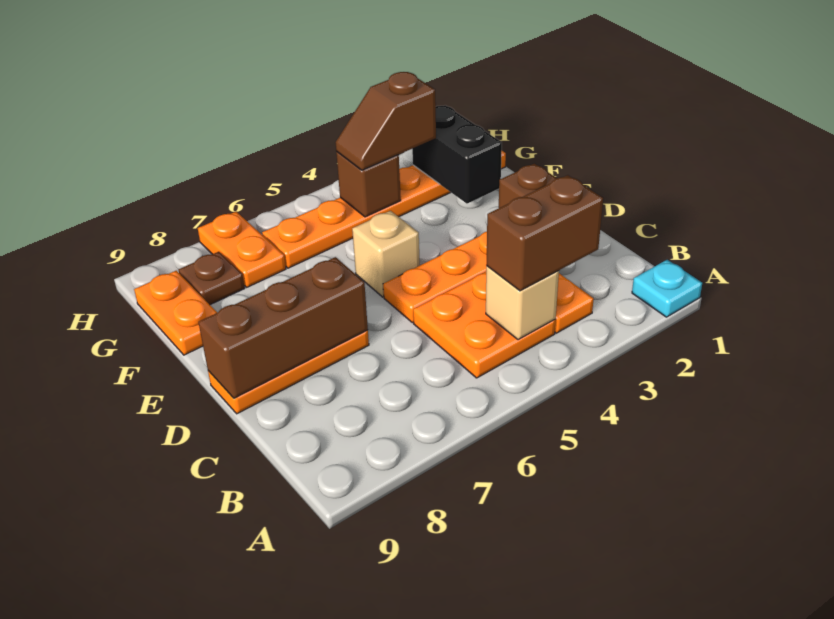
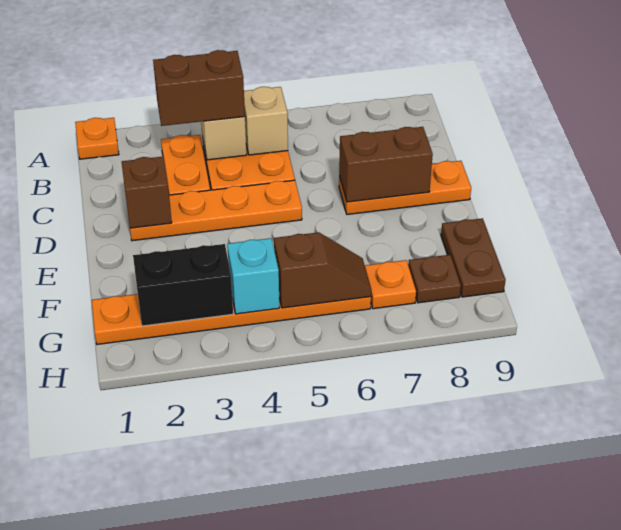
cyan plate A1 level 1 -> orange plate A1 level 1
brown brick D7:D9 level 2 -> brown brick D7:D8 level 2
tan brick E5 level 1 -> tan brick B5 level 2
black brick F2:G2 level 2 -> black brick G2:G3 level 2
orange plate F9:G9 level 1 -> brown plate F9:G9 level 1
brown slope G3:G4 level 3 top 3 -> brown slope G5:G6 level 2 top 5
brown brick G4 level 2 -> cyan brick G4 level 2
orange plate G7:H7 level 1 -> orange plate G7 level 1

